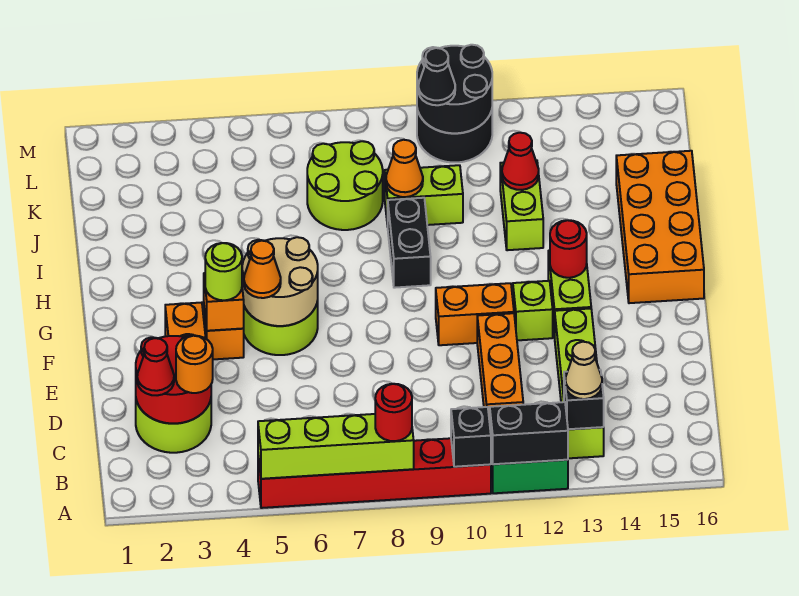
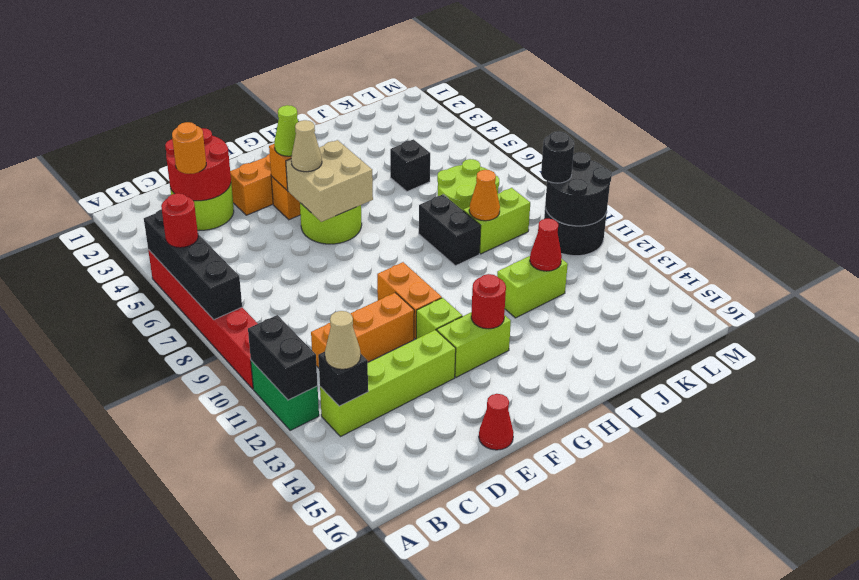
lime brick A5:A8 level 2 -> black brick A5:A8 level 2
red round brick A8 level 3 -> red round brick A6 level 3
black brick A10 level 2 -> black brick J5 level 1
red cone C2 level 3 -> red cone E16 level 1
lime round brick F4 level 3 -> lime cone F4 level 3
tan round brick F5:G6 level 2 -> tan brick F5:G6 level 2
orange cone F5 level 3 -> tan cone F5 level 3
orange brick G15:J16 level 1 -> none
black brick H9:I9 level 1 -> black brick I8:I9 level 1
lime brick J9:J10 level 1 -> lime brick J9:K9 level 1
black cone L10 level 3 -> black round brick L10 level 3

